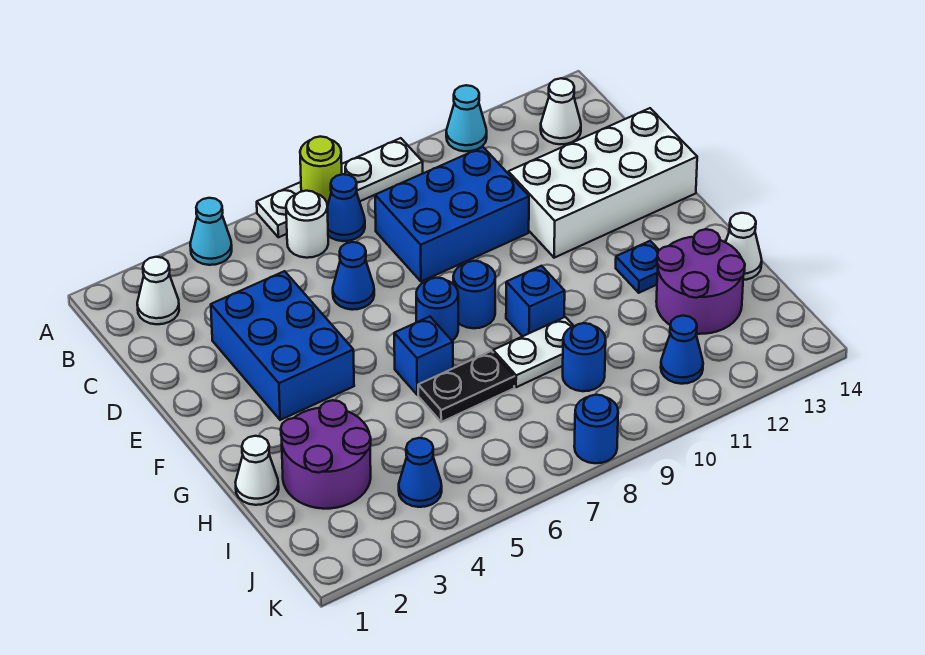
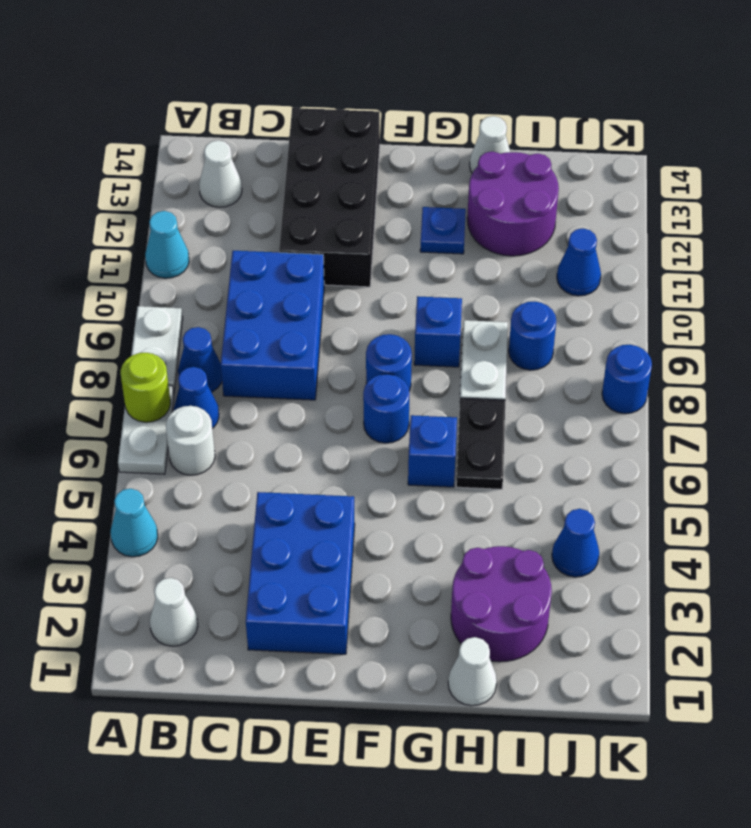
blue brick D3:F4 level 1 -> blue brick D2:E4 level 1
blue cone D6 level 1 -> blue cone B8 level 1
white brick D11:E14 level 1 -> black brick D11:E14 level 1

